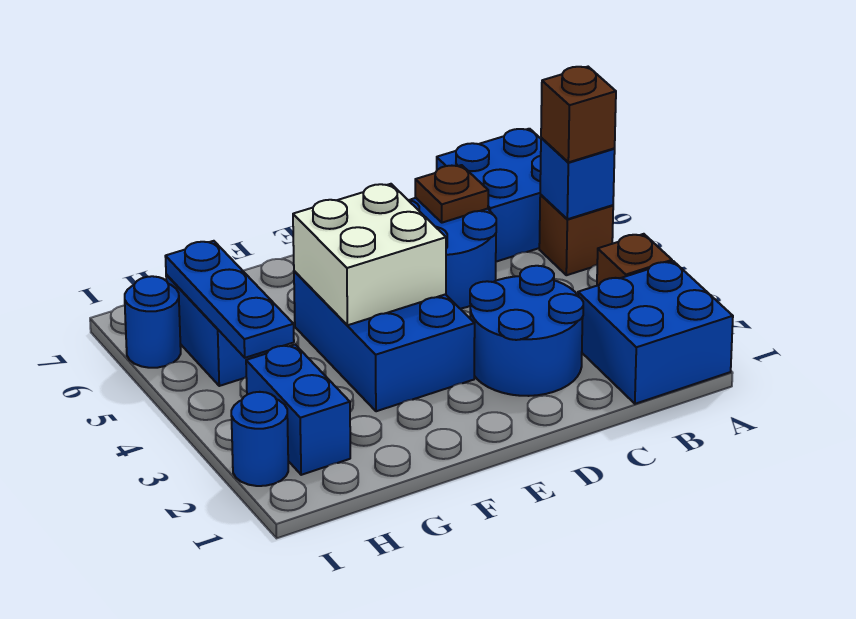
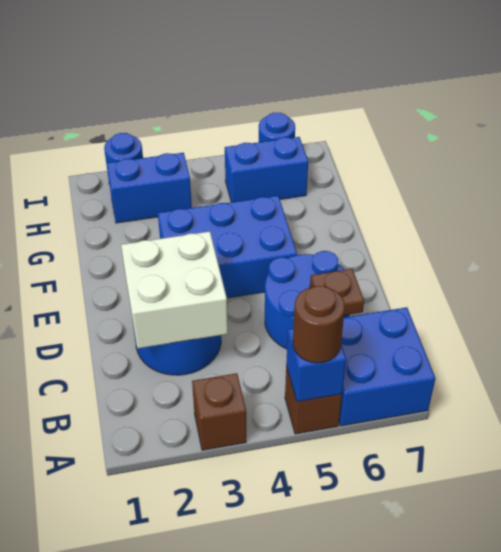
blue brick A1:B2 level 1 -> none
brown brick A5 level 3 -> brown round brick A5 level 3
white brick E4:F5 level 2 -> white brick C2:D3 level 2
blue plate H4:H6 level 2 -> none

